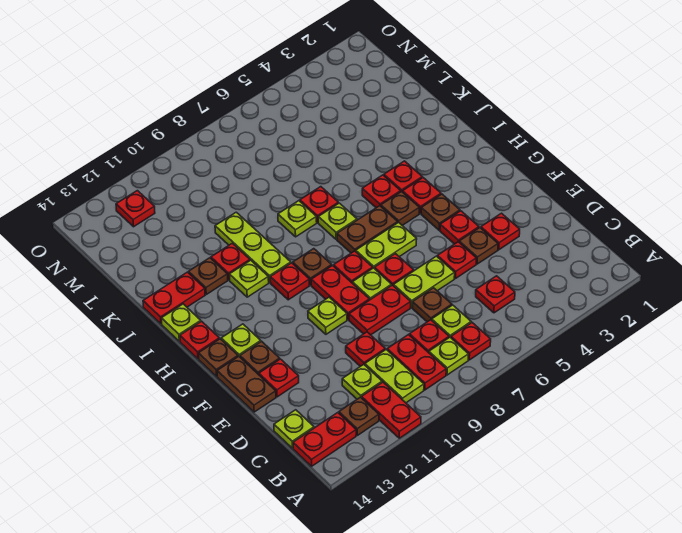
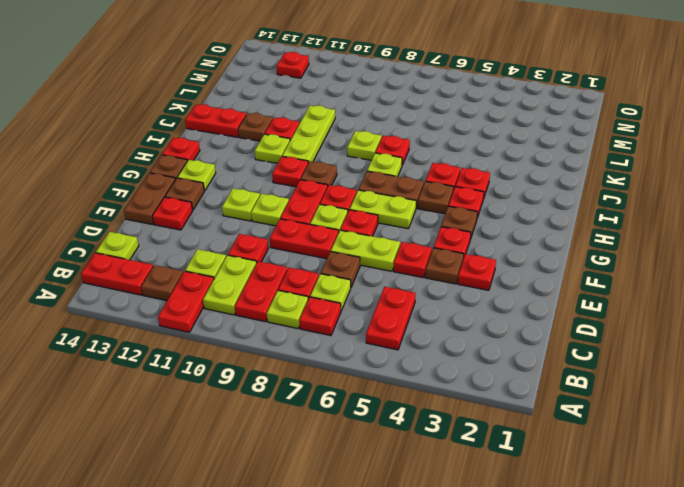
red plate C5 level 1 -> red plate B5:C5 level 1
lime plate I14 level 1 -> lime plate F11 level 1

